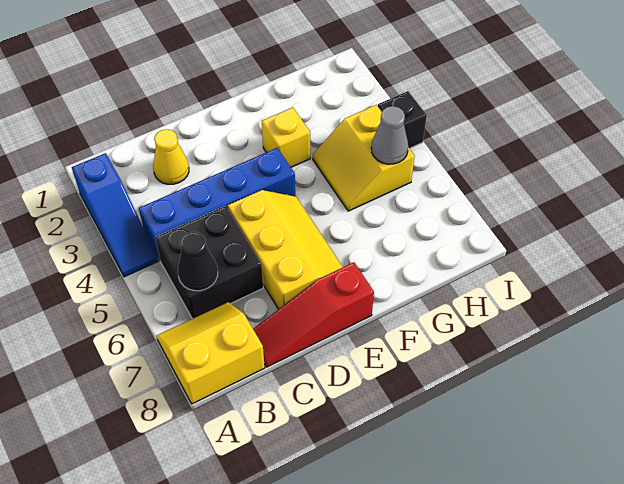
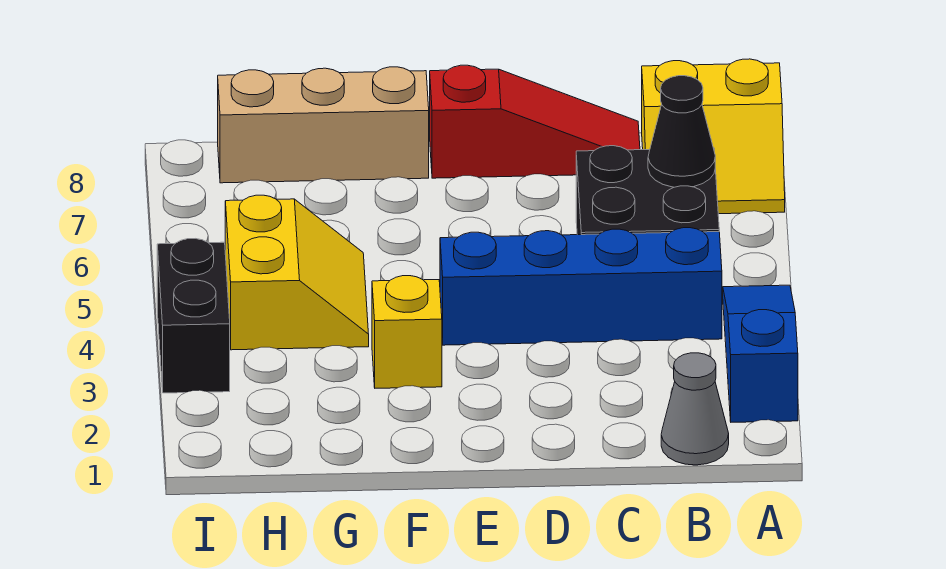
yellow cone C2 level 1 -> none
yellow slope D5:E7 level 1 top D -> none
none -> tan brick F8:H8 level 1
grey cone H5 level 2 -> grey cone B1 level 1
black brick I4 level 1 -> black brick I3:I4 level 1

